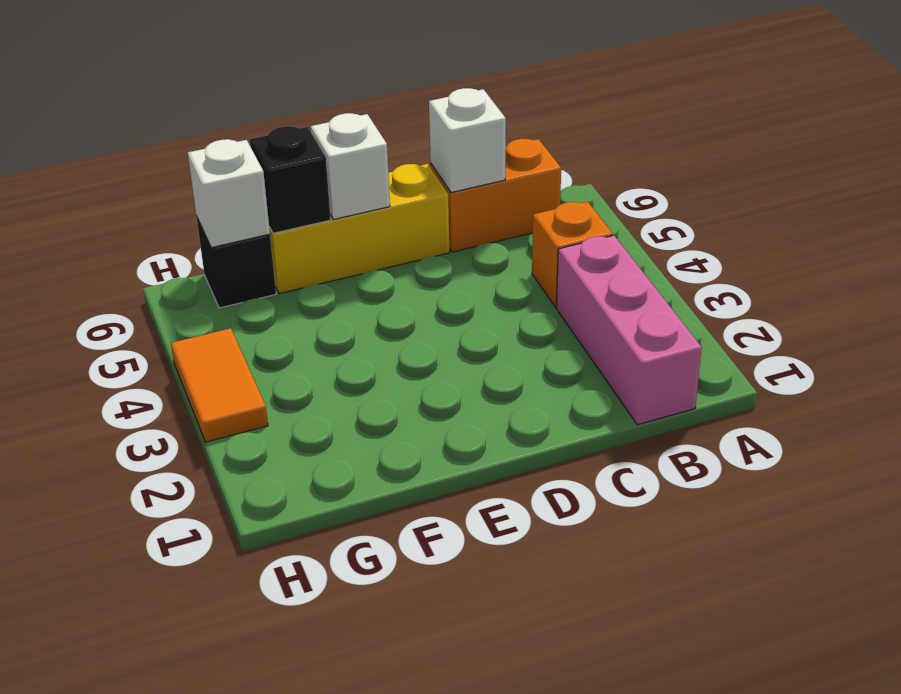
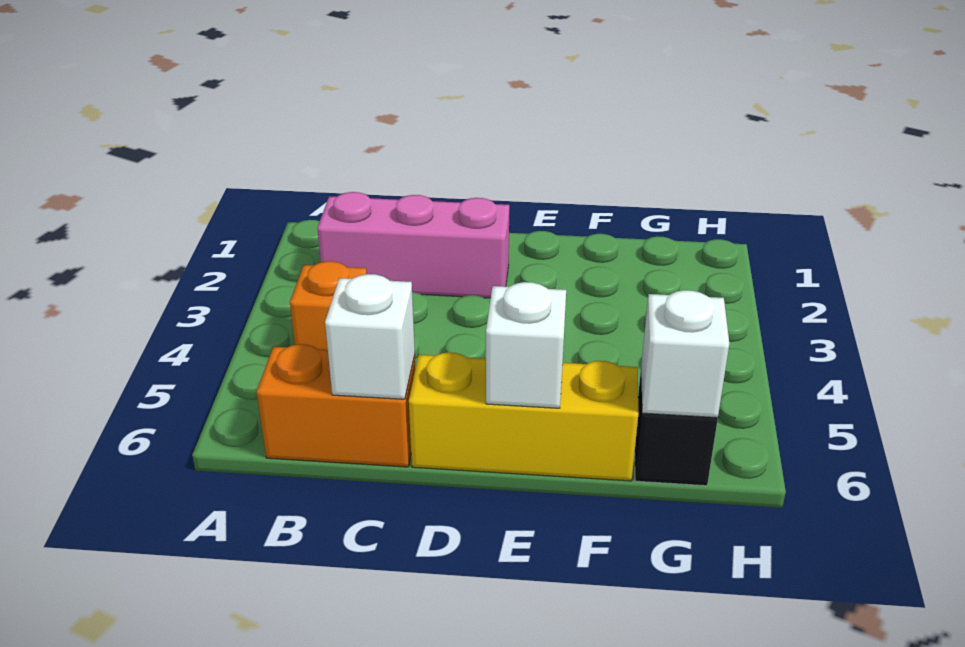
pink brick B1:B3 level 1 -> pink brick B2:D2 level 1
black brick F6 level 2 -> none
orange tile H3:H4 level 1 -> none

